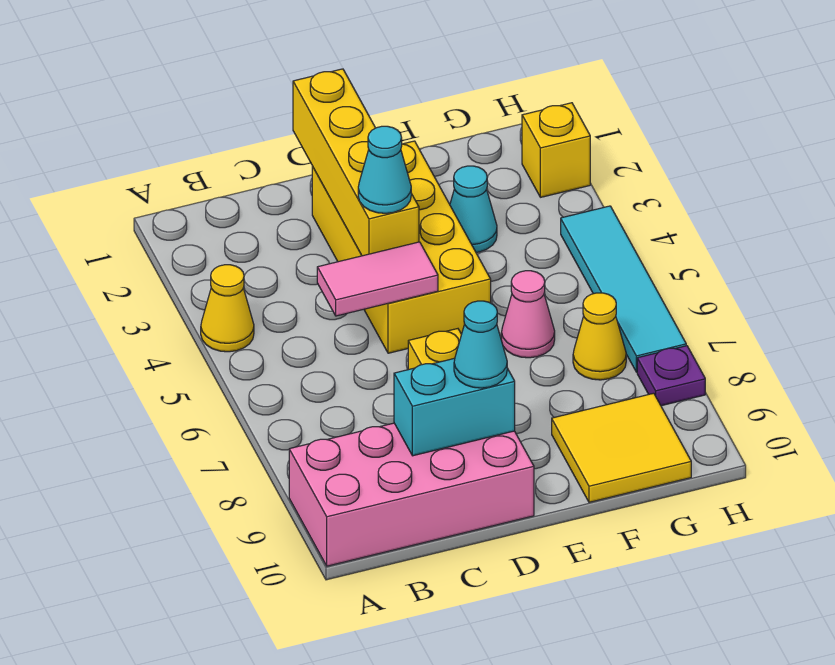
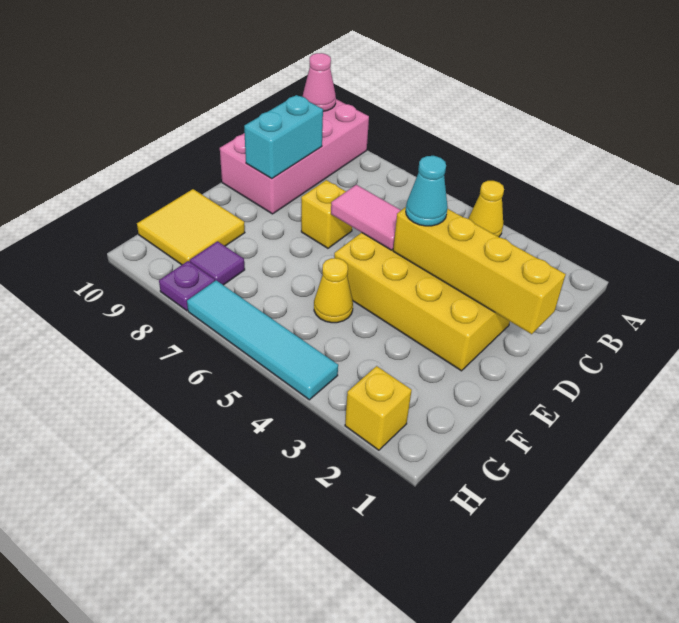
pink tile C5:D5 level 2 -> pink tile D5:D6 level 2
cyan cone D9 level 3 -> none
cyan cone F3 level 1 -> none
pink cone F6 level 1 -> pink cone A10 level 2
yellow cone G7 level 1 -> yellow cone F5 level 1
none -> purple tile G8 level 1

